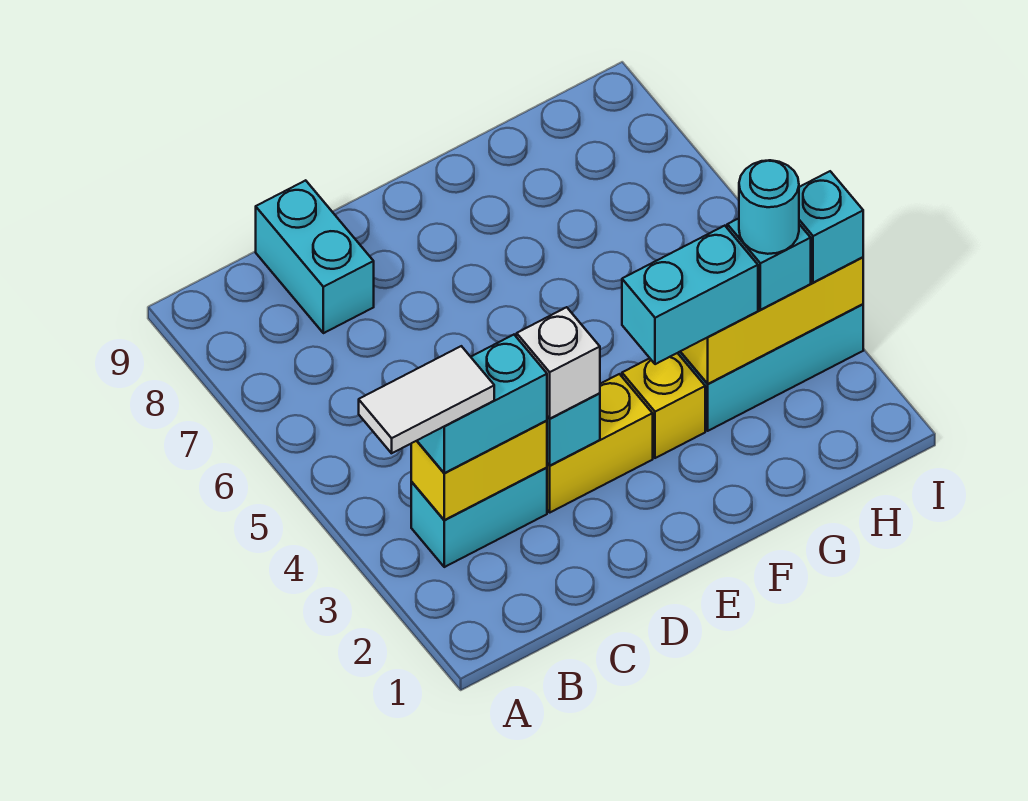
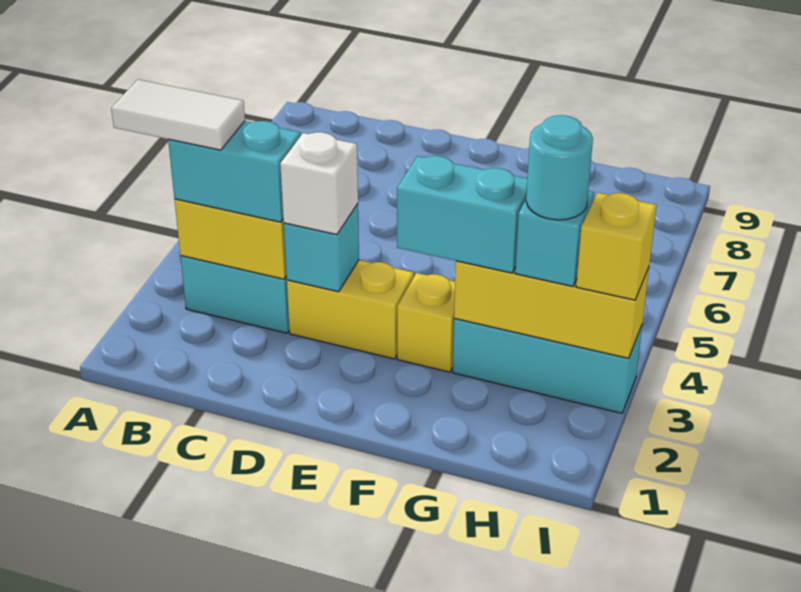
cyan brick C8:C9 level 1 -> none
cyan brick I3 level 3 -> yellow brick I3 level 3

